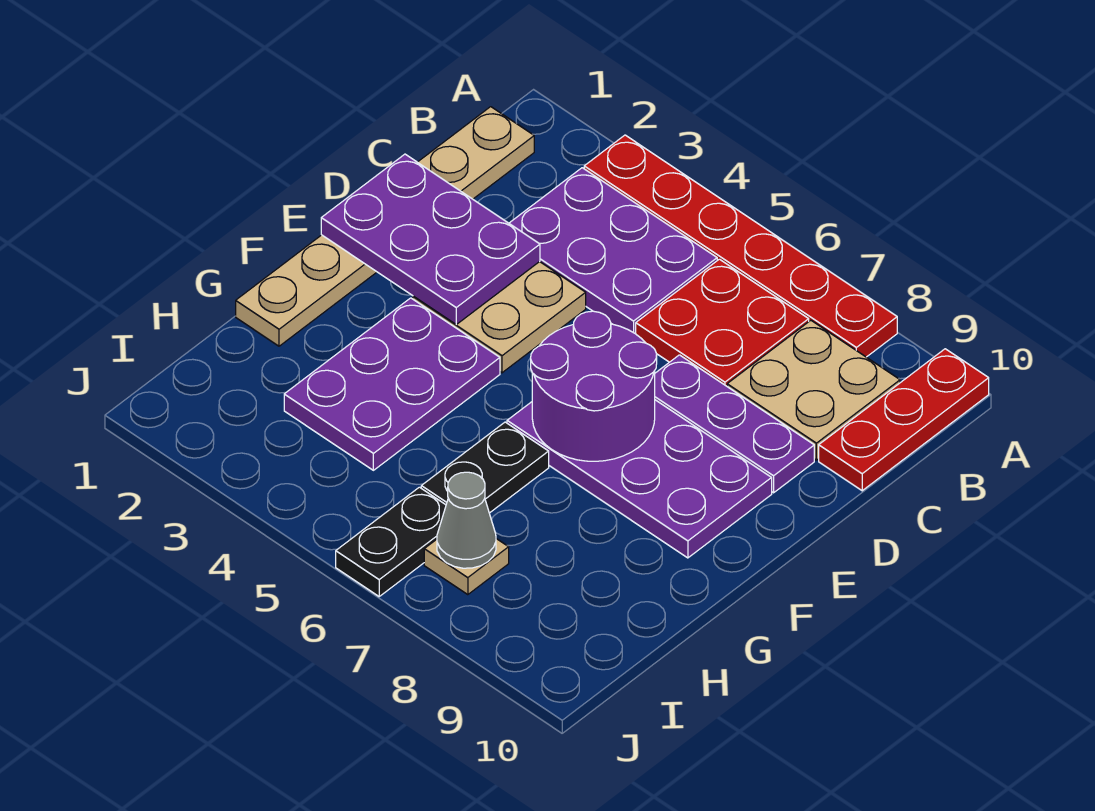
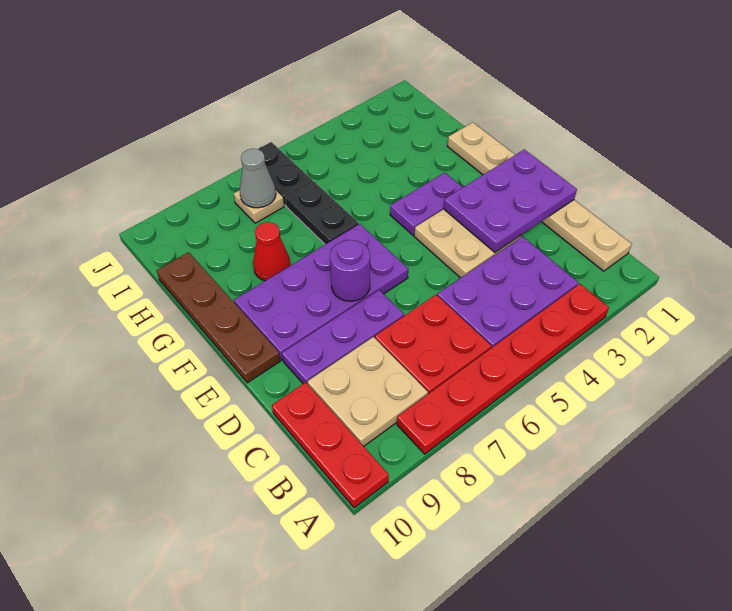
purple round brick E6:F7 level 2 -> purple round brick E7 level 2
none -> brown plate E10:H10 level 1
purple plate F3:H4 level 1 -> purple plate F3:F4 level 1
none -> red cone G8 level 1

